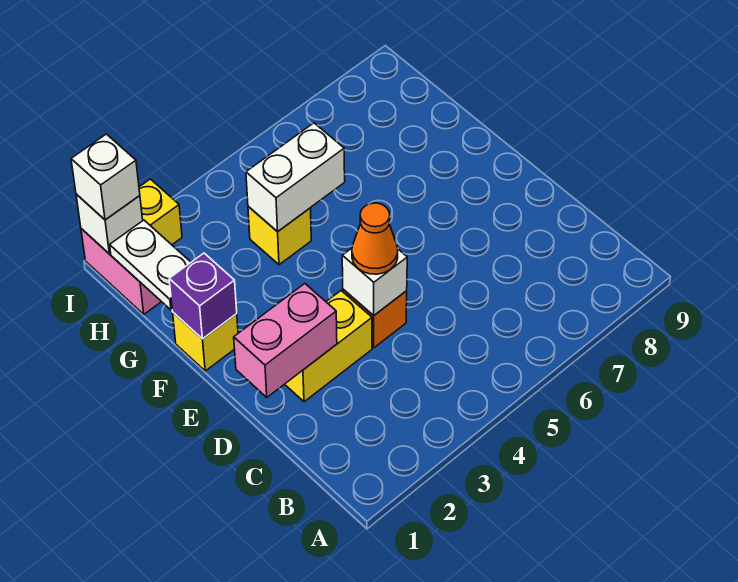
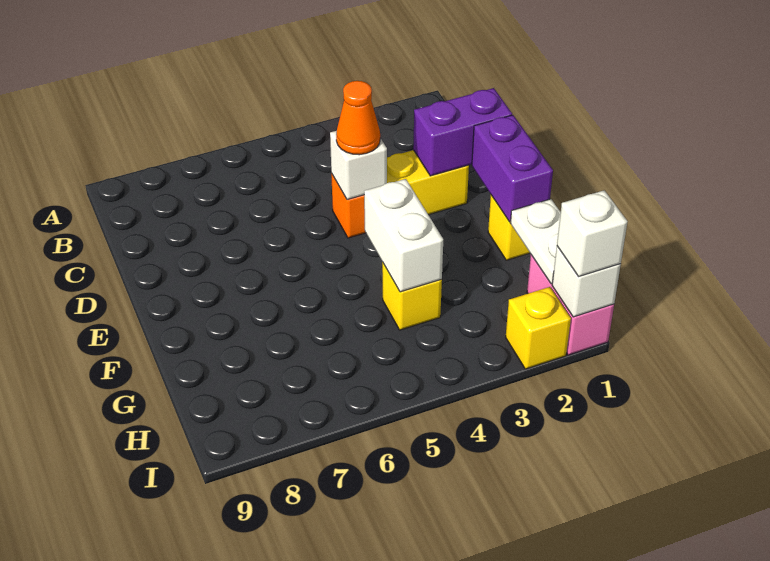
pink brick D1:D2 level 2 -> purple brick D1:D2 level 2
purple brick F1 level 2 -> purple brick E1:F1 level 2
white brick G4:G5 level 2 -> white brick F4:G4 level 2

